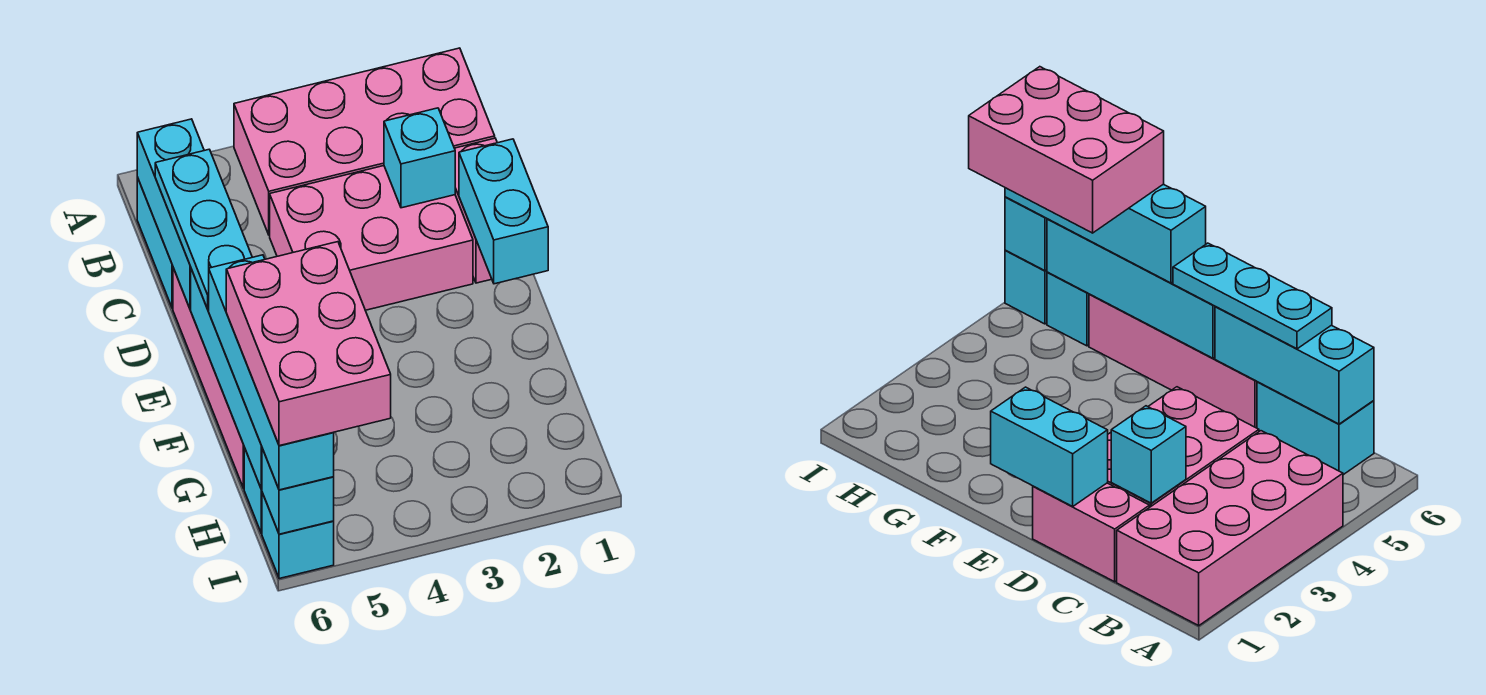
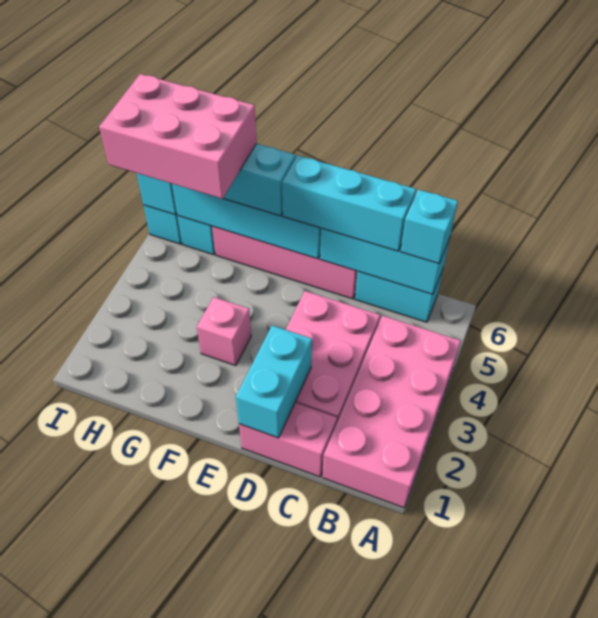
cyan brick C2 level 2 -> cyan brick B6 level 3
cyan plate C6:E6 level 3 -> cyan brick C6:E6 level 3
cyan brick D1:E1 level 2 -> cyan brick D1:D2 level 2
none -> pink brick F3 level 1

